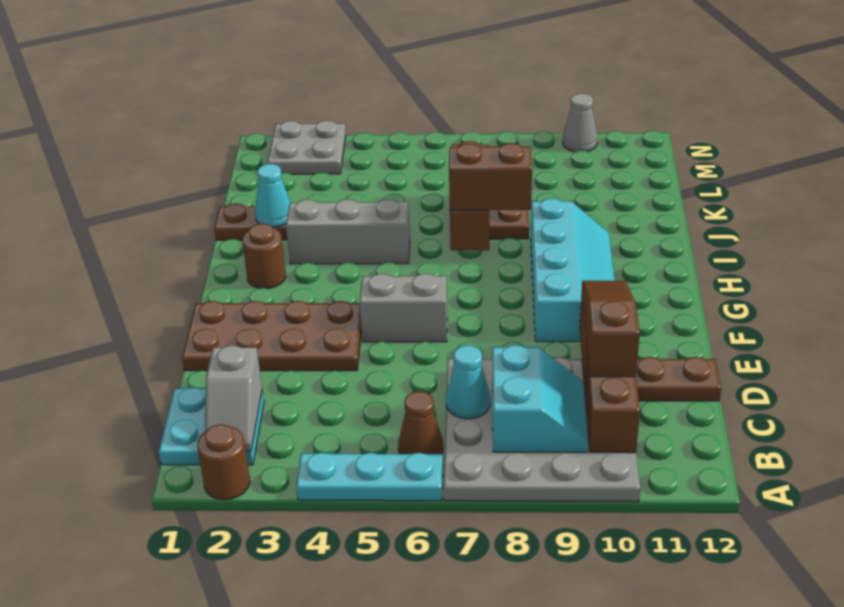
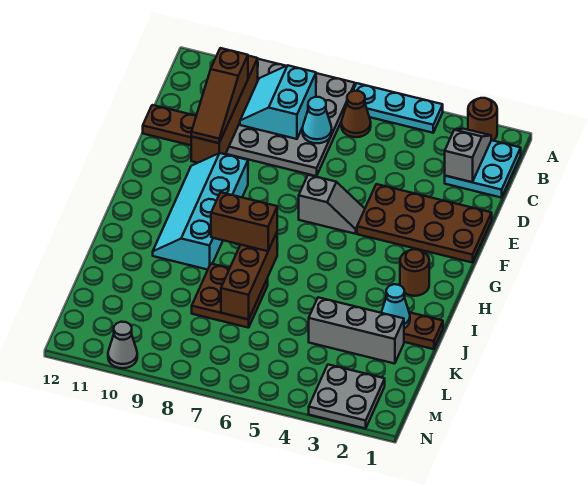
grey brick F5:F6 level 1 -> grey slope F5:F6 level 1 top 6
grey brick I3:I5 level 1 -> grey brick K2:K4 level 1

